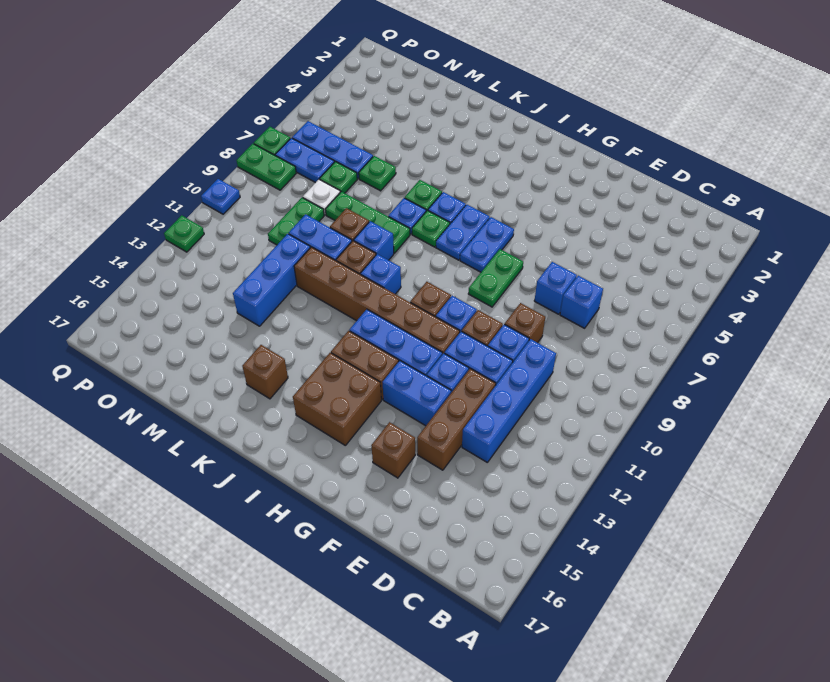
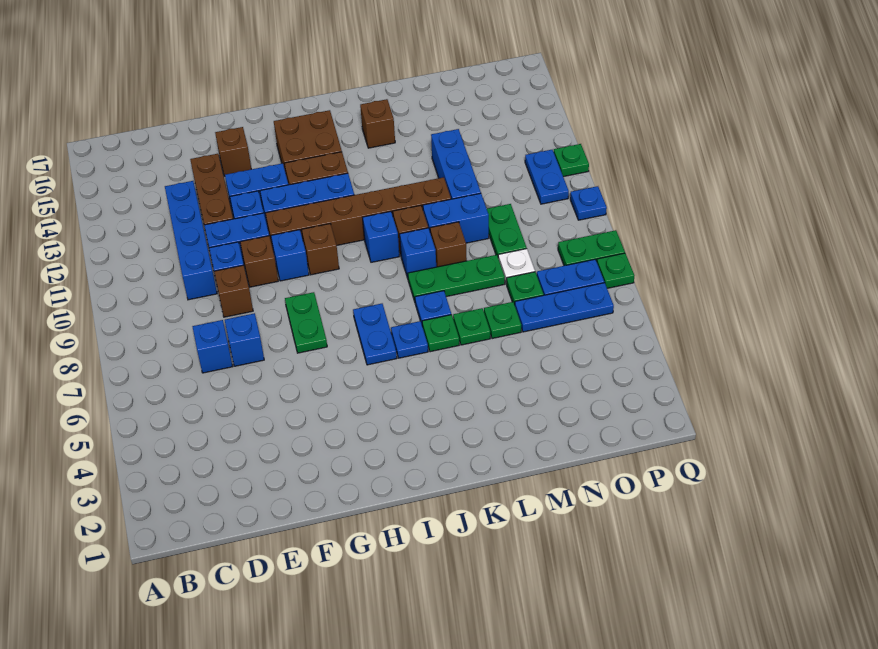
blue plate H6:H7 level 1 -> blue plate P11:P12 level 1
green plate J7 level 1 -> green plate L6 level 1

